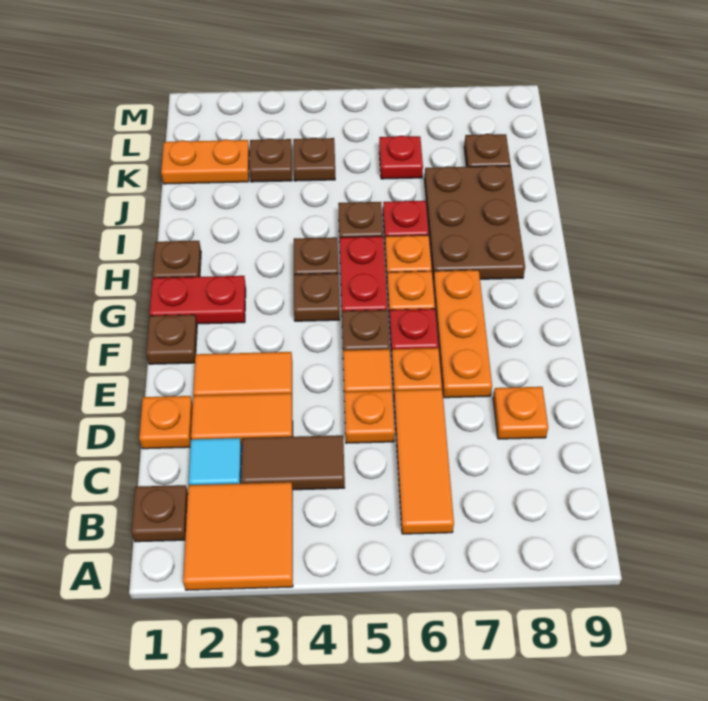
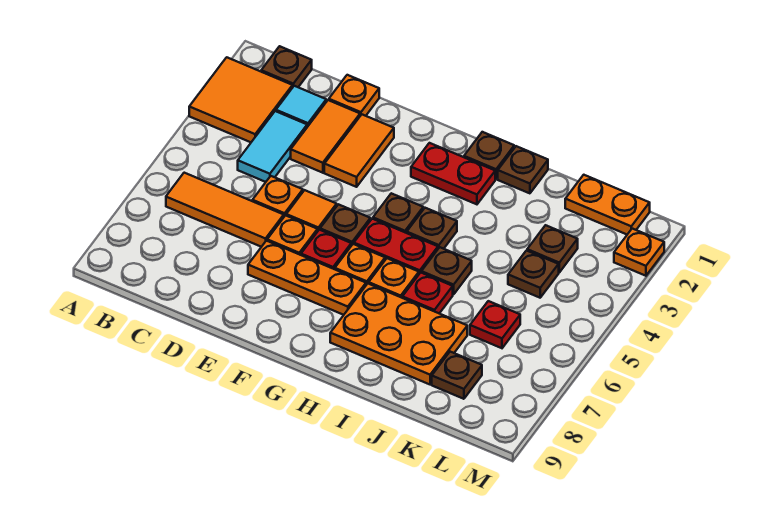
brown tile C3:C4 level 1 -> cyan tile C3:C4 level 1
orange plate D8 level 1 -> orange plate M2 level 1
brown plate F1 level 1 -> brown plate I1 level 1
red plate G1:G2 level 1 -> red plate G2:H2 level 1
brown plate H7:J8 level 1 -> orange plate H7:J8 level 1
orange plate K1:K2 level 1 -> orange plate K1:L1 level 1

